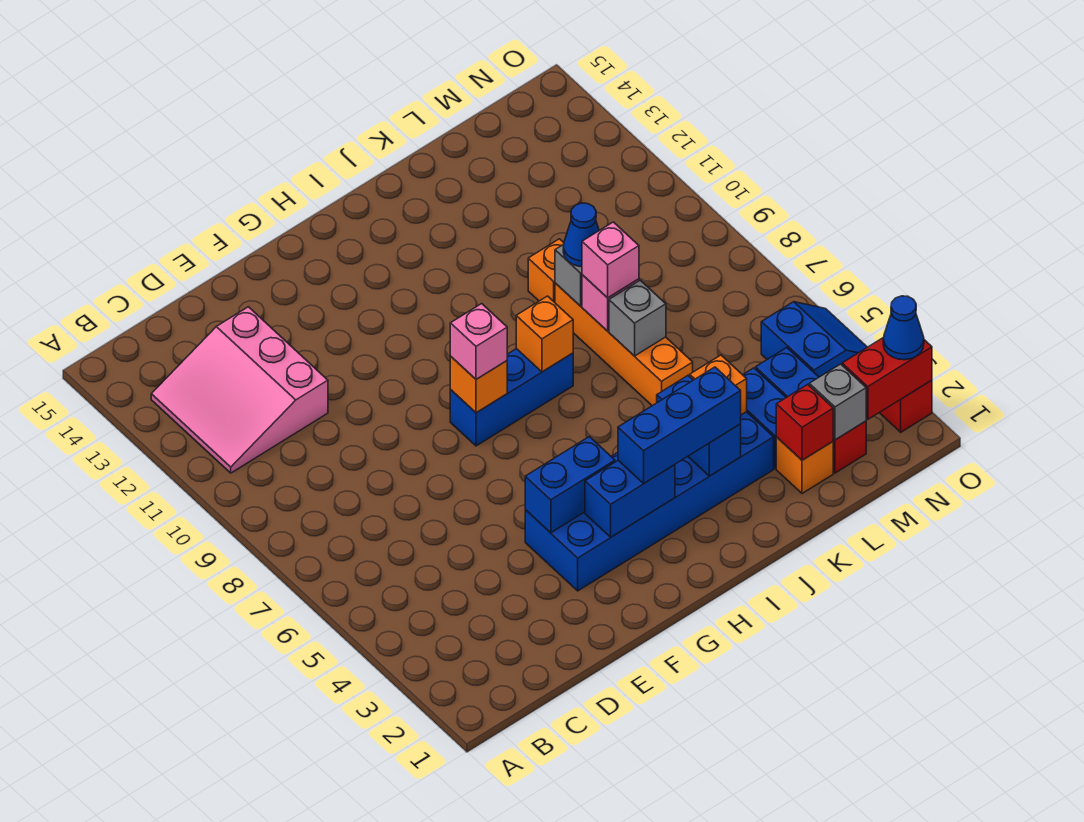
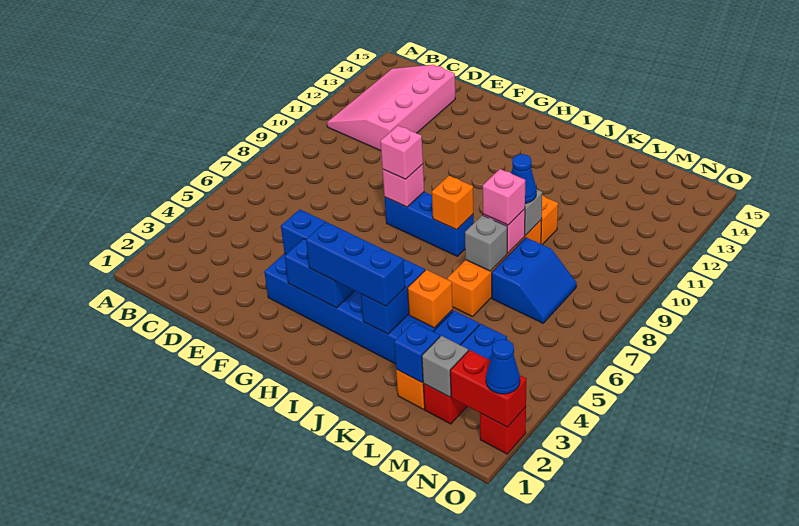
pink slope B11:D13 level 1 top D -> pink slope B11:D14 level 1 top D
orange brick G8 level 2 -> pink brick G8 level 2
red brick L2 level 2 -> blue brick L2 level 2
blue slope N4:O5 level 1 top N -> blue slope L7:M8 level 1 top L

